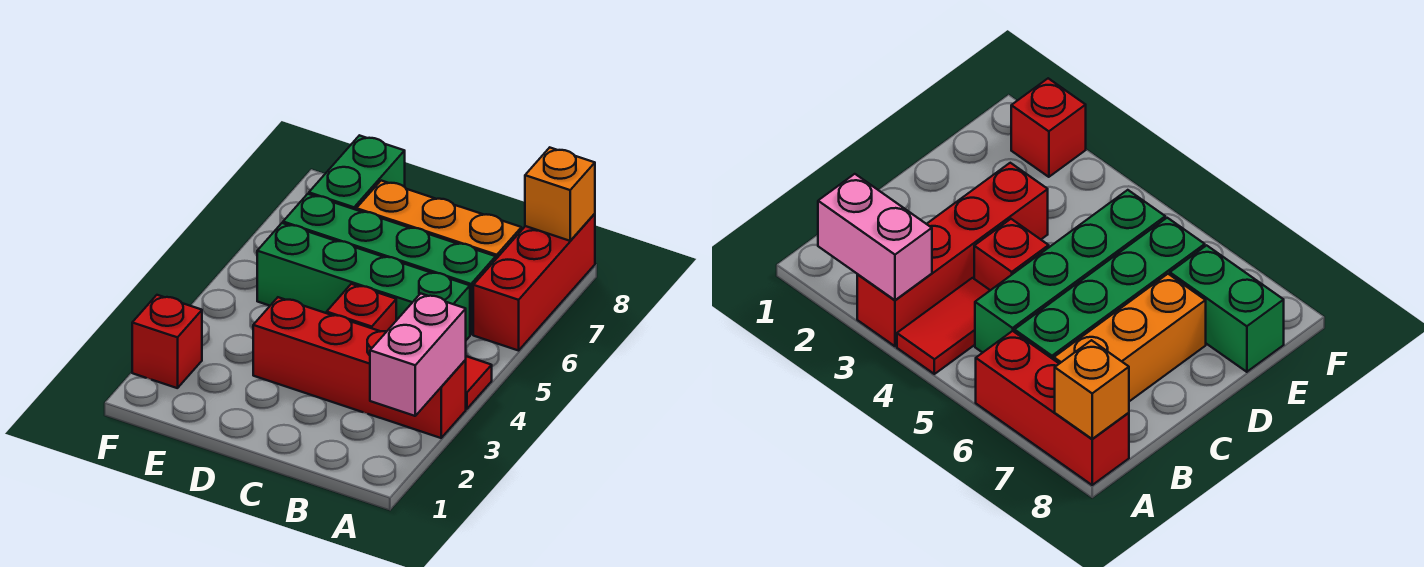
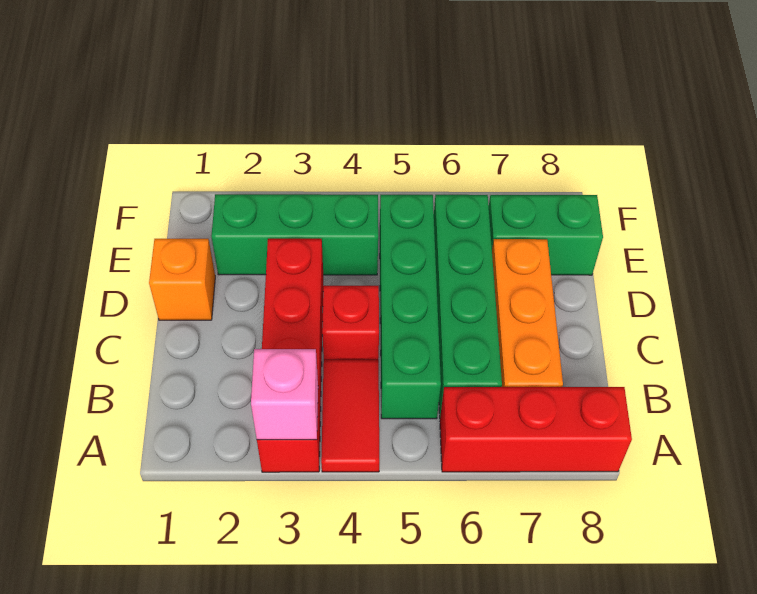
pink brick A2:A3 level 2 -> pink brick A3 level 2
orange brick A8 level 2 -> orange brick D1 level 1
none -> green brick E2:E4 level 1
red brick F2 level 1 -> none

